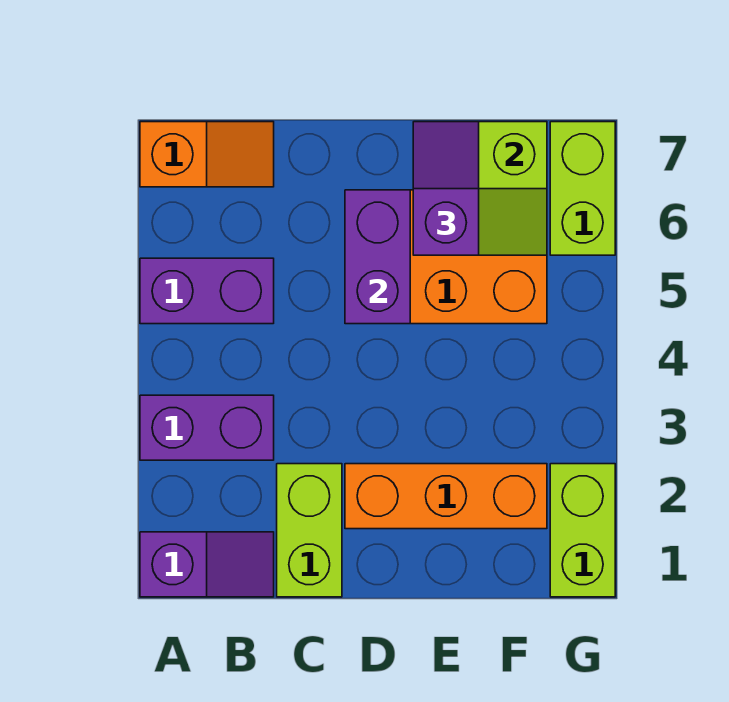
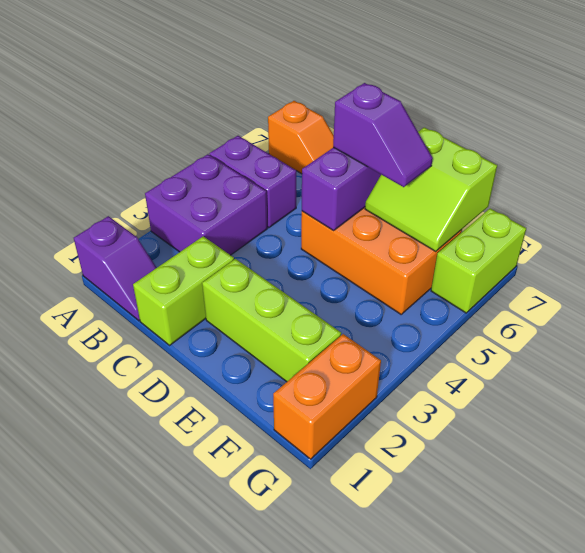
purple brick A3:B3 level 1 -> purple brick A3:B4 level 1
orange brick D2:F2 level 1 -> lime brick D2:F2 level 1
purple slope E6:E7 level 3 top 6 -> purple slope D6:E6 level 3 top D
lime brick G1:G2 level 1 -> orange brick G1:G2 level 1

